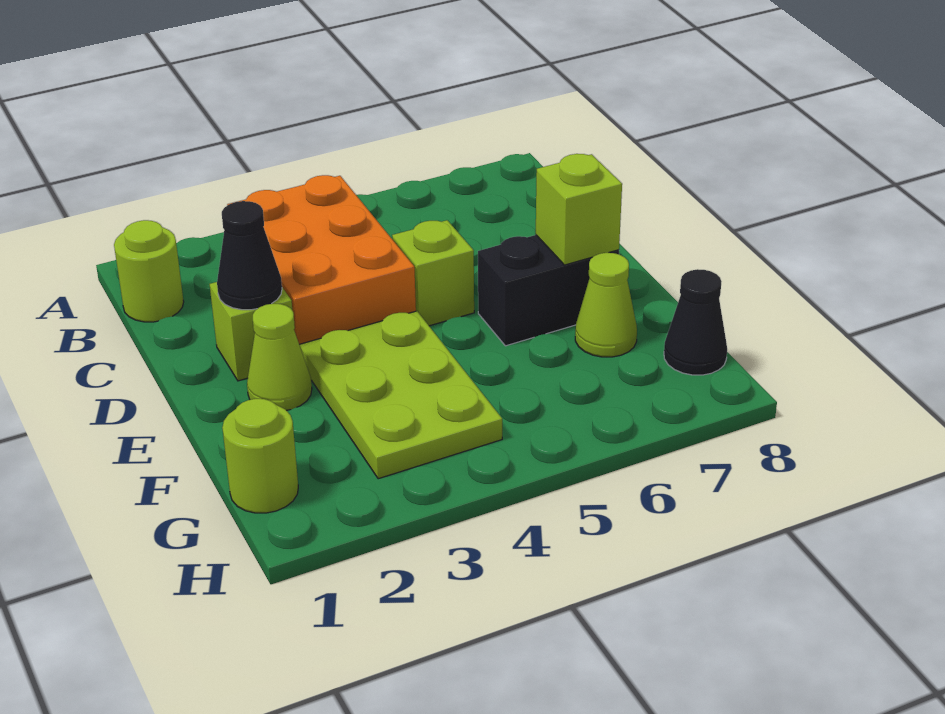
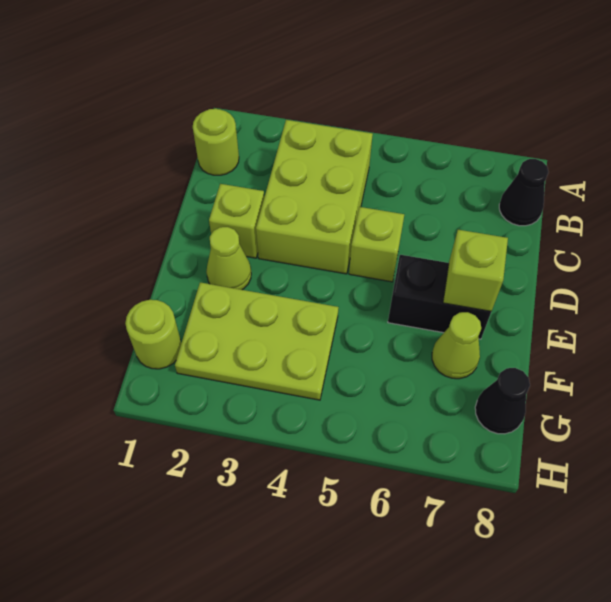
orange brick B3:D4 level 1 -> lime brick B3:D4 level 1
black cone D2 level 2 -> black cone B8 level 1
lime plate E3:G4 level 1 -> lime plate F2:G4 level 1

